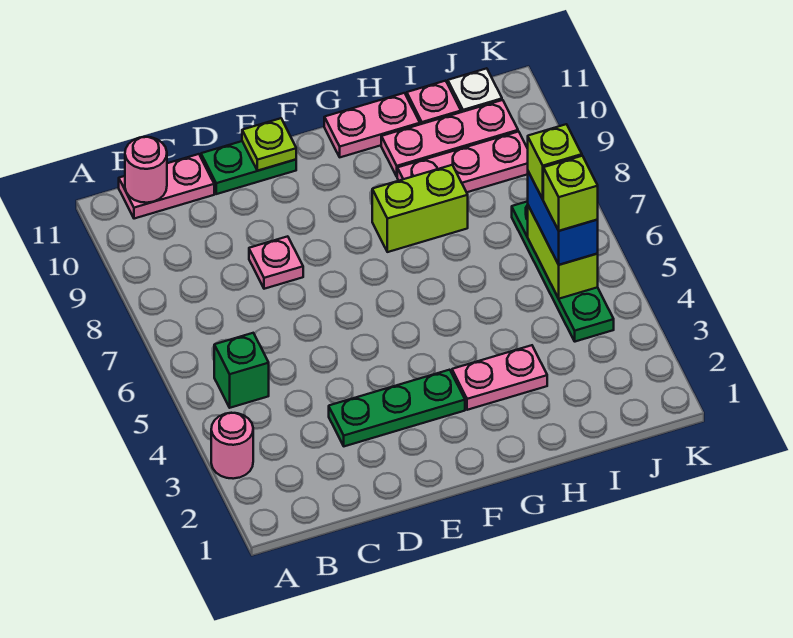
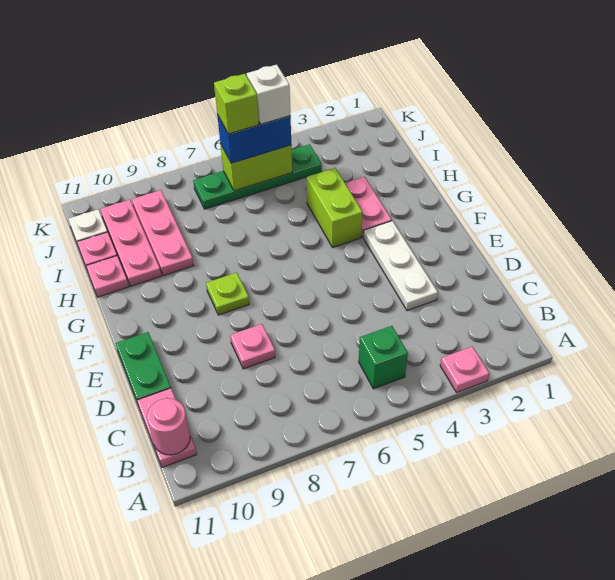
pink round brick A3 level 1 -> pink plate A3 level 1
green plate D3:F3 level 1 -> white plate D3:F3 level 1
lime plate E11 level 2 -> lime plate F8 level 1
lime brick G8:H8 level 1 -> lime brick G4:H4 level 1
pink plate G11:H11 level 1 -> pink plate H11 level 1
lime brick J5 level 4 -> white brick J5 level 4

